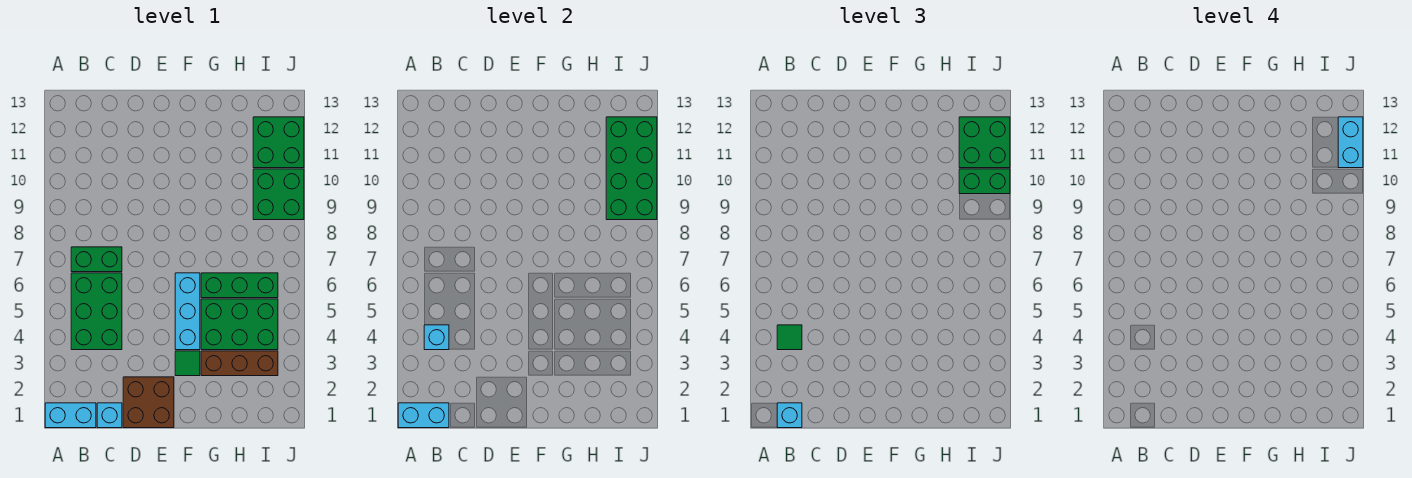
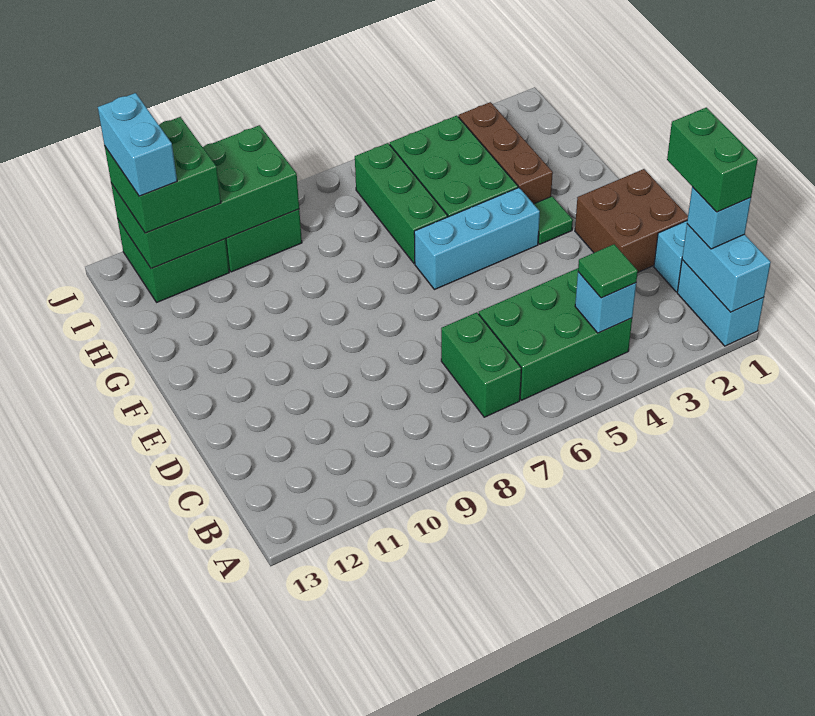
green brick I10:J10 level 3 -> green brick B1:C1 level 4
cyan brick J11:J12 level 4 -> cyan brick I12:J12 level 4

